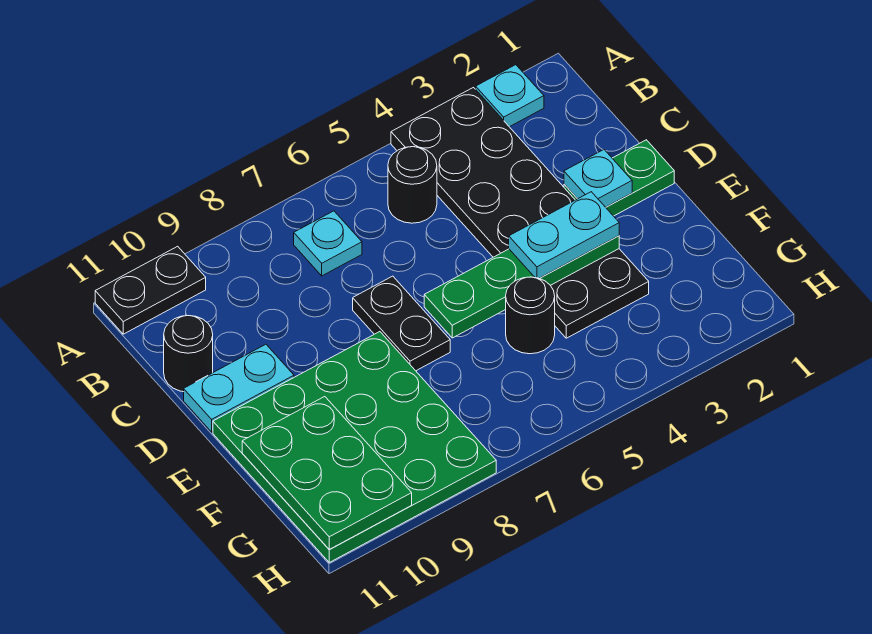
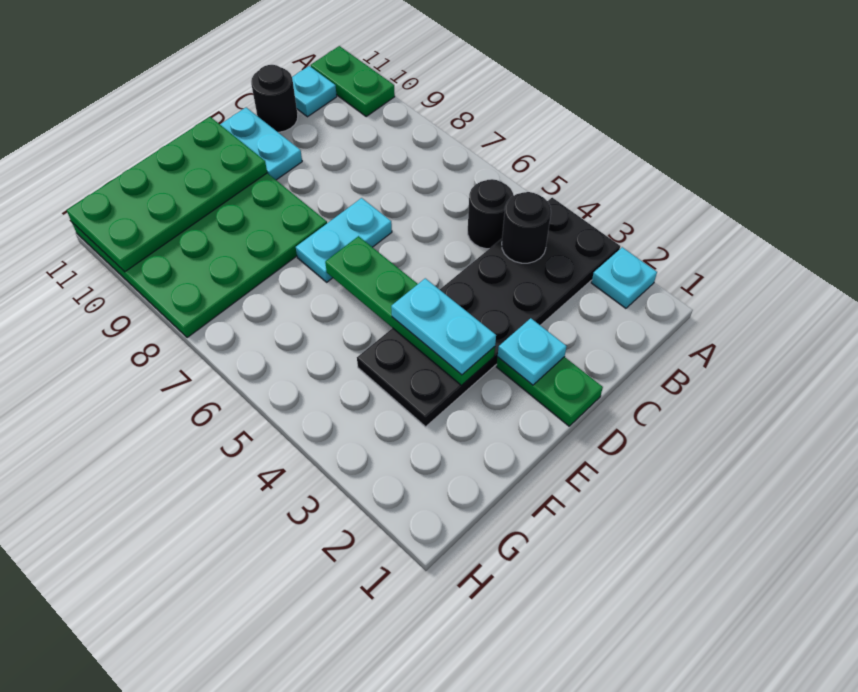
black plate A10:A11 level 1 -> green plate A10:A11 level 1
cyan plate B7 level 1 -> cyan plate B11 level 1
black plate D7:E7 level 1 -> cyan plate D7:E7 level 1
black round brick F5 level 1 -> black round brick B4 level 2
green plate F10:H11 level 2 -> green plate E10:H11 level 2

